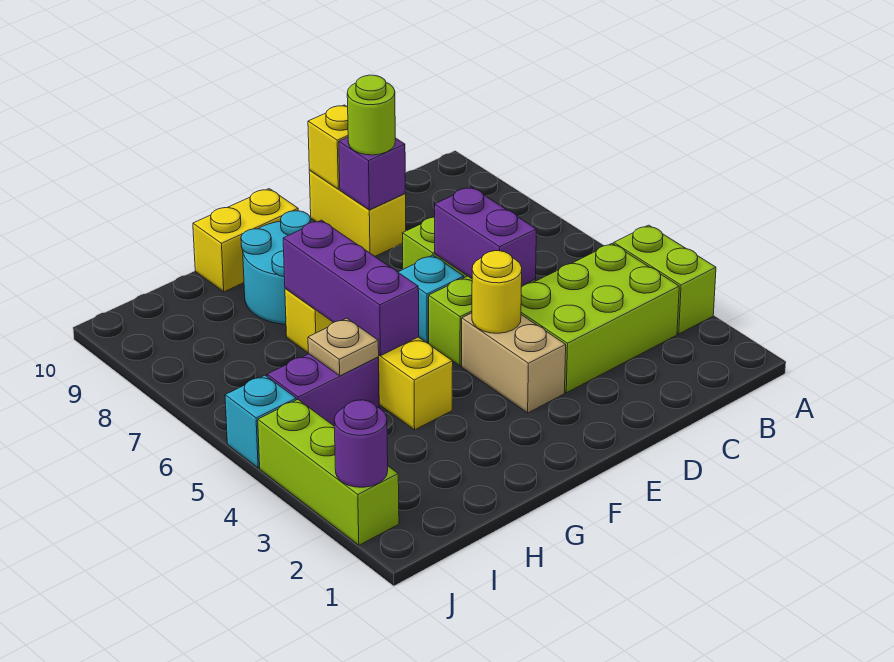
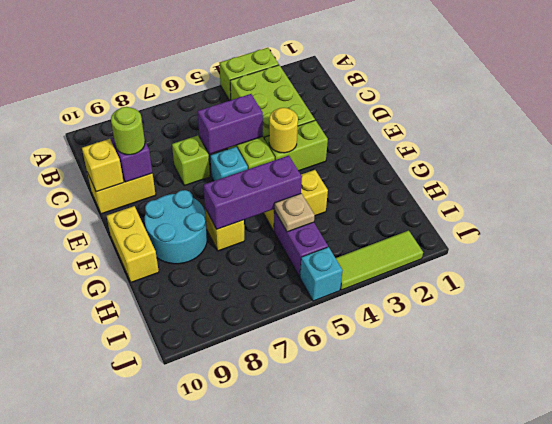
tan brick E3:E4 level 1 -> lime brick E3:E4 level 1
lime brick J2:J4 level 1 -> lime tile J2:J4 level 1
purple round brick J2 level 2 -> none

